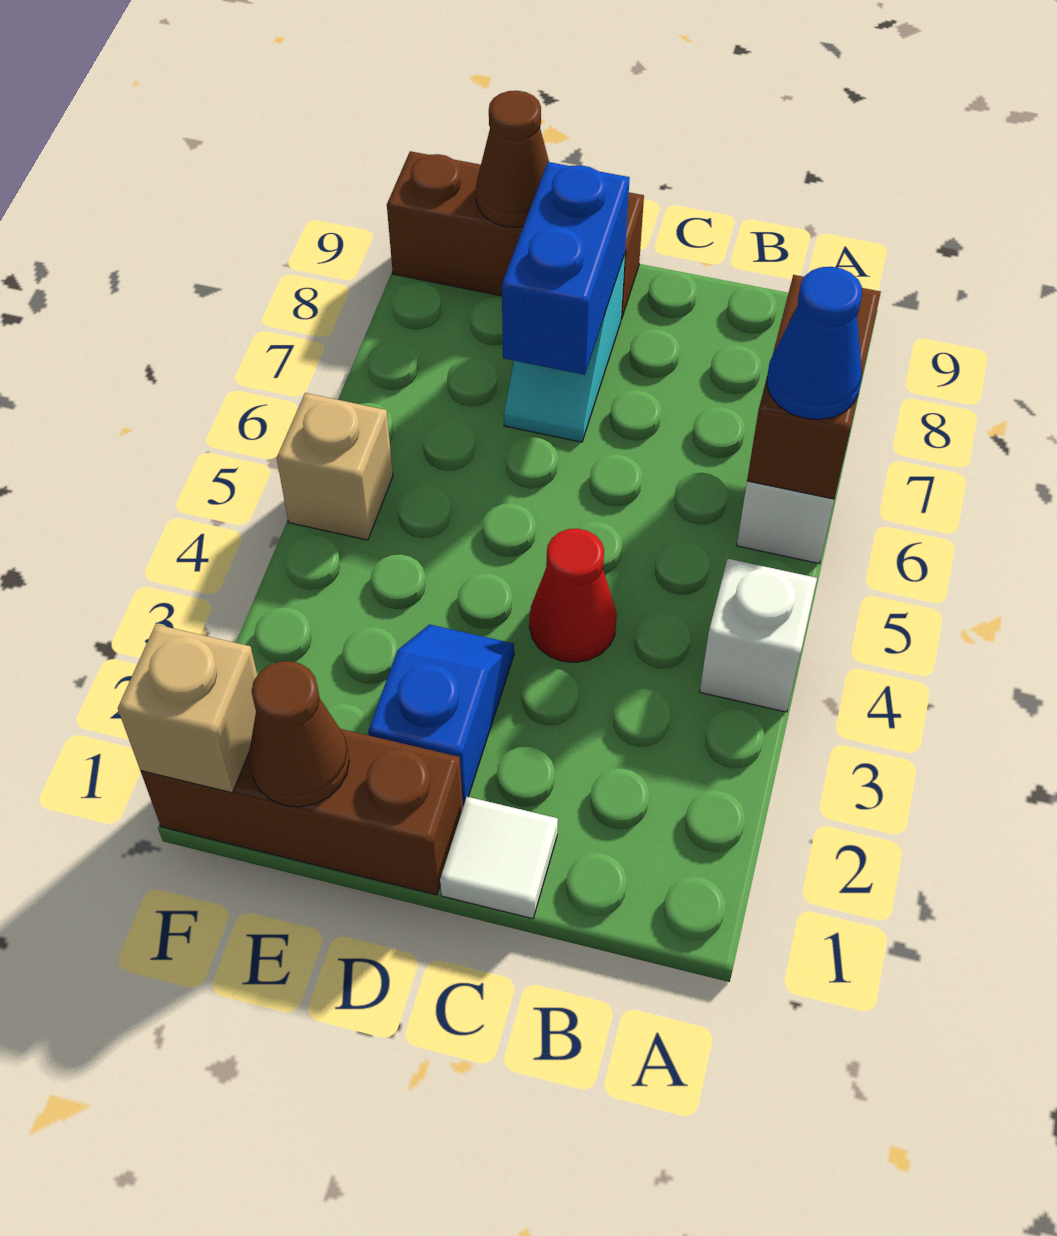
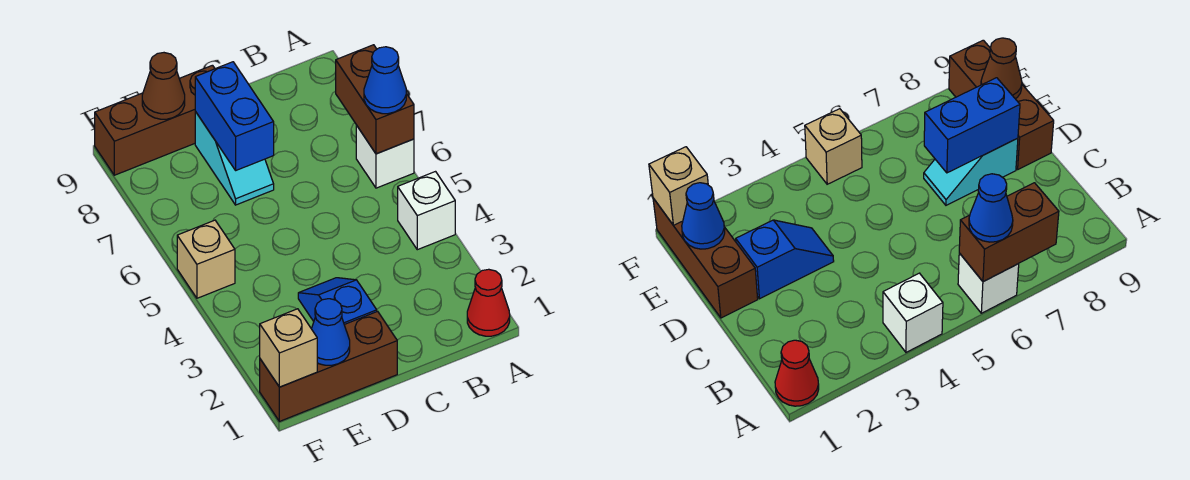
white tile C1 level 1 -> none
red cone C4 level 1 -> red cone A1 level 1
brown cone E1 level 2 -> blue cone E1 level 2

